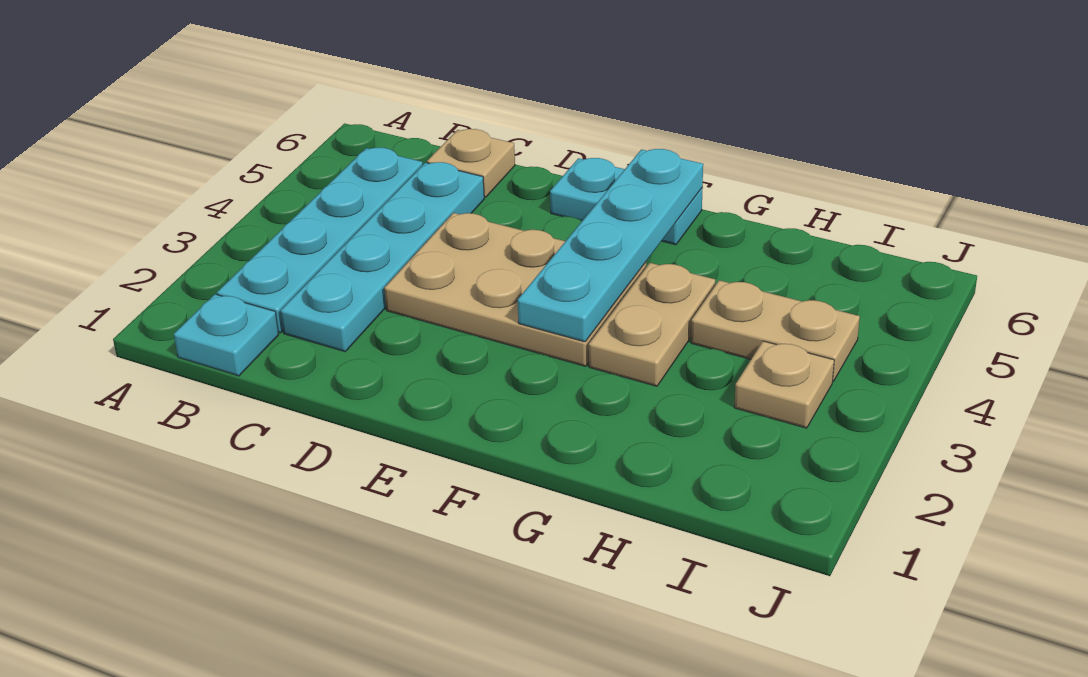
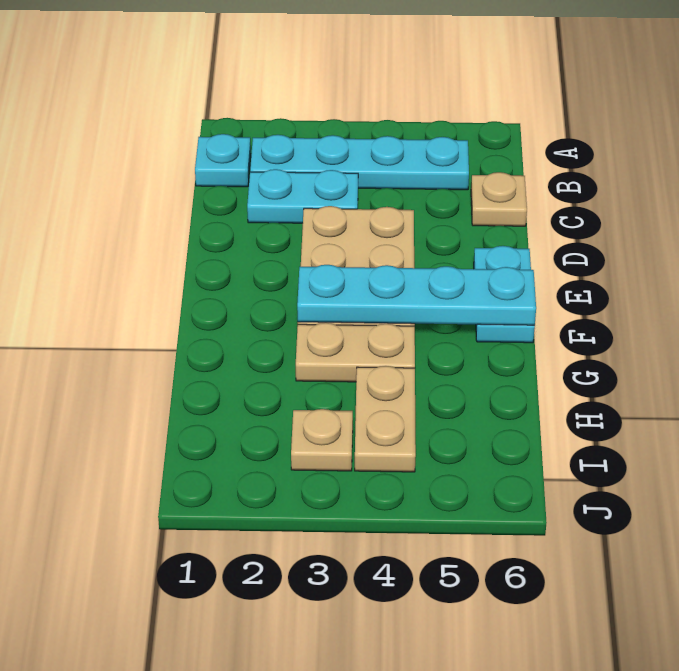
cyan plate C2:C5 level 1 -> cyan plate C2:C3 level 1

